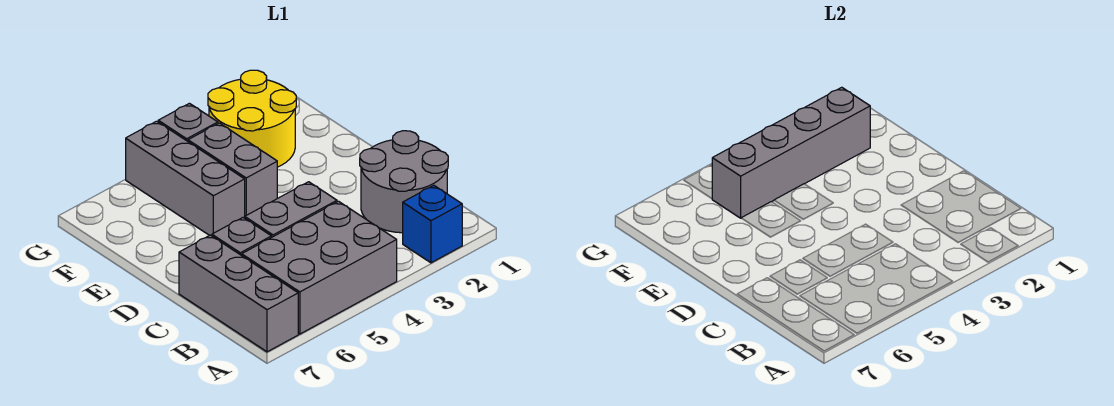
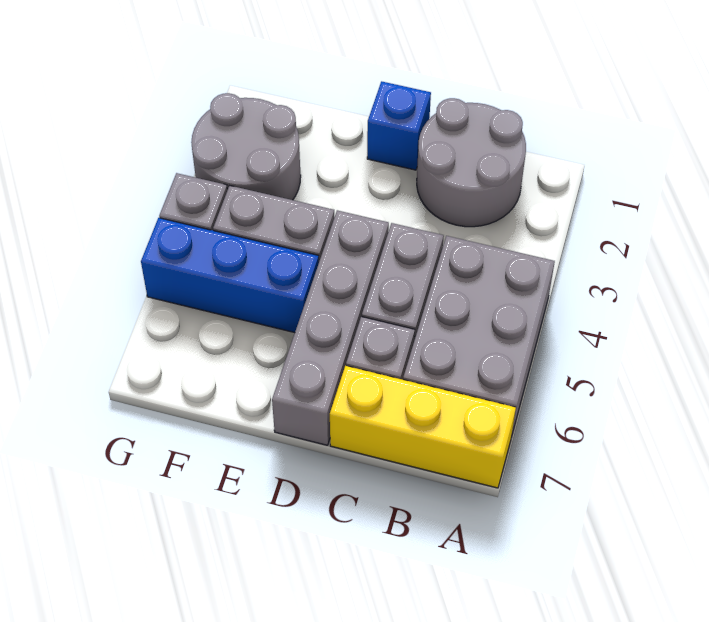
blue brick A2 level 1 -> blue brick D1 level 1
grey brick A7:C7 level 1 -> yellow brick A7:C7 level 1
grey brick E5:G5 level 1 -> blue brick E5:G5 level 1
yellow round brick F2:G3 level 1 -> grey round brick F2:G3 level 1
grey brick F2:F5 level 2 -> grey brick D4:D7 level 1

